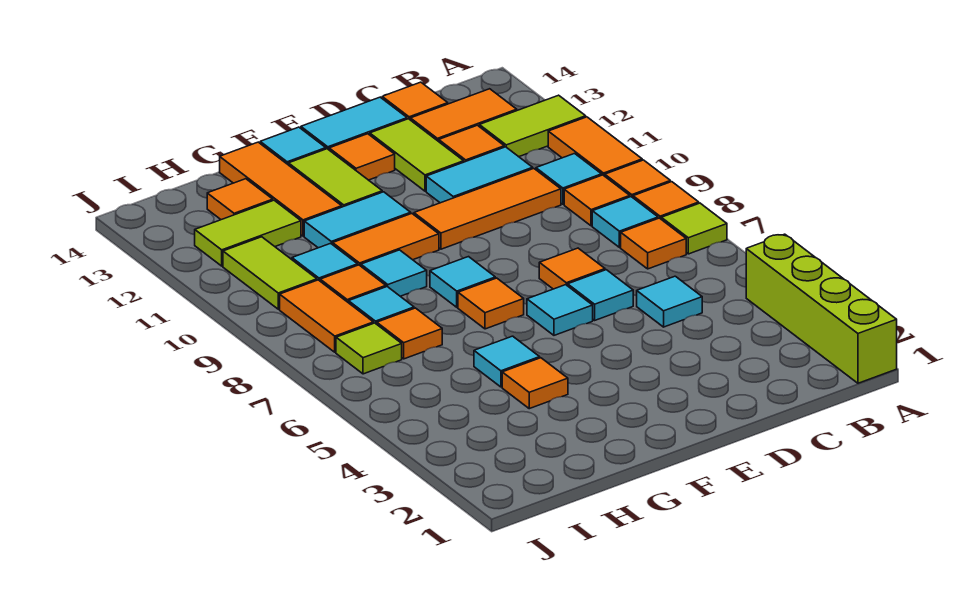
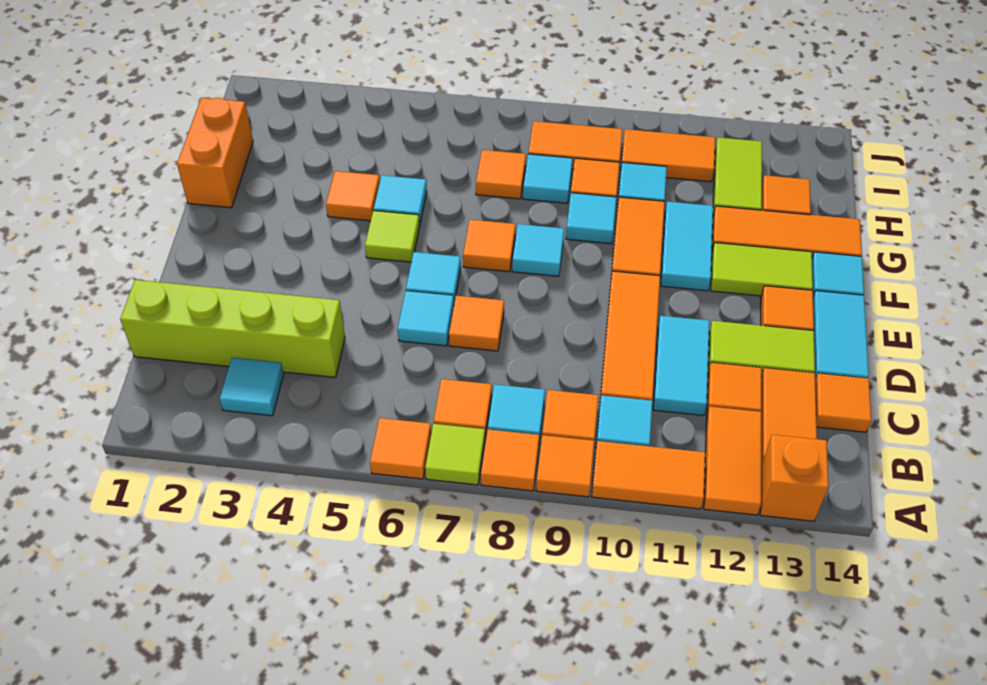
lime brick A1:A4 level 1 -> lime brick C1:C4 level 1
none -> orange tile A6 level 1
lime tile A12:B12 level 1 -> orange tile A12:B12 level 1
none -> orange brick A13 level 1
cyan tile C5 level 1 -> cyan tile B3 level 1
none -> orange brick G1:H1 level 1
lime tile I7 level 1 -> lime tile F5 level 1
lime tile I10:I11 level 1 -> orange tile I10:I11 level 1

